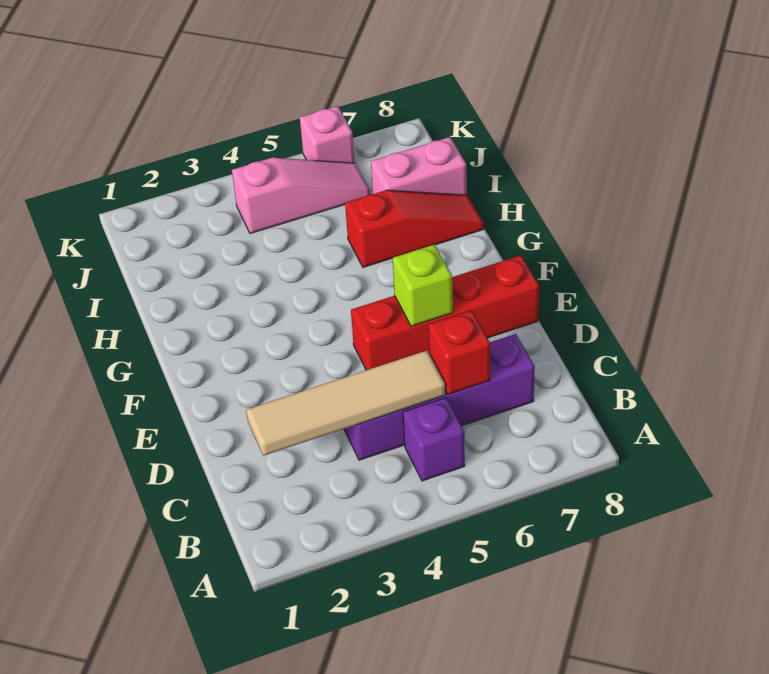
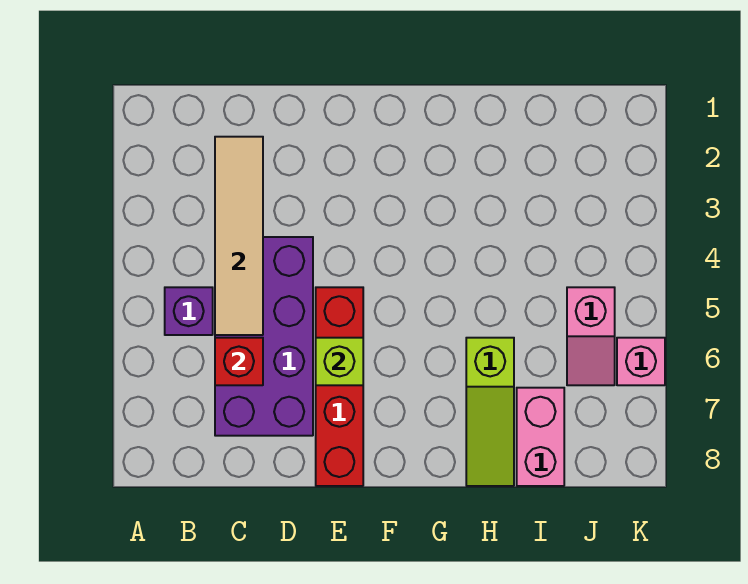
purple brick C4:C7 level 1 -> purple brick C4:D7 level 1
red slope H6:H8 level 1 top 6 -> lime slope H6:H8 level 1 top 6
pink slope J4:J6 level 1 top 4 -> pink slope J5:J6 level 1 top 5

